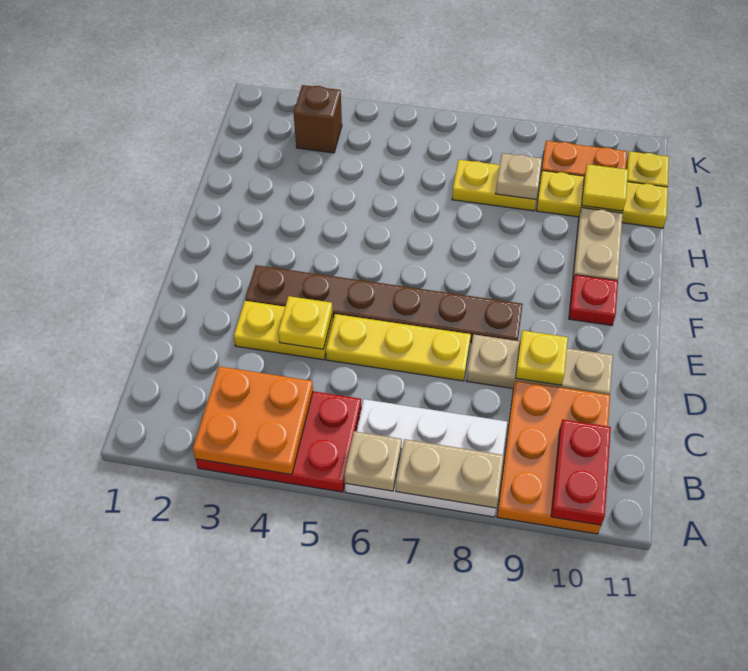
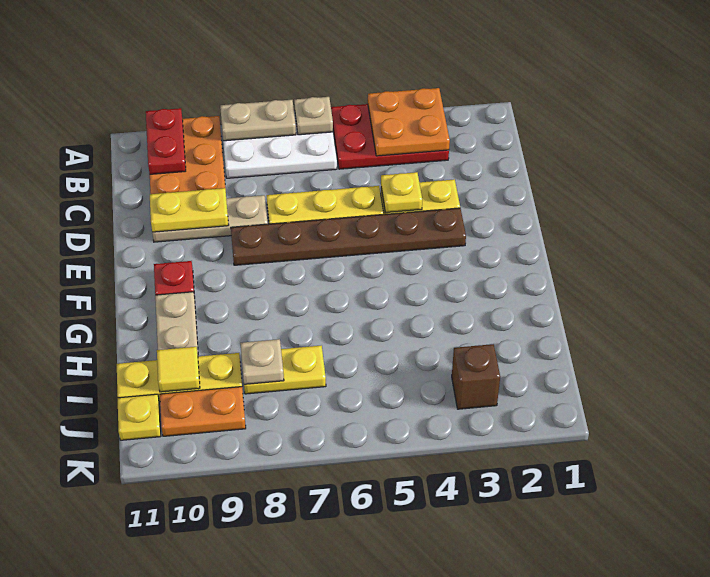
yellow plate D9 level 2 -> yellow plate D9:D10 level 2

